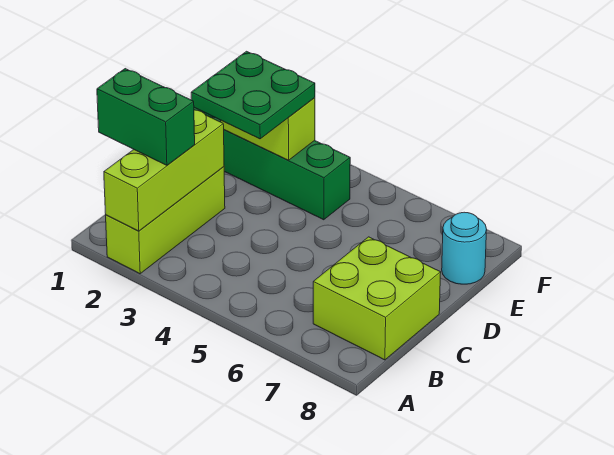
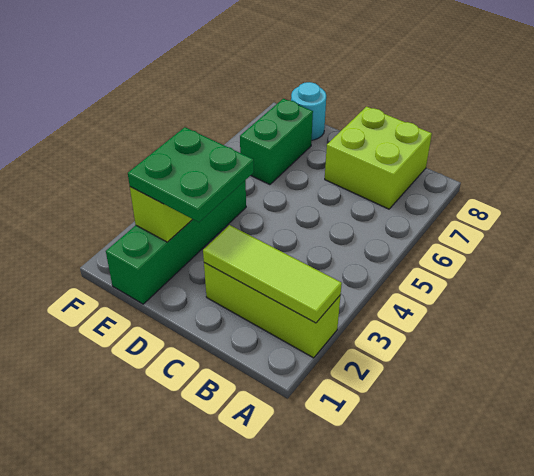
lime brick A2:C2 level 2 -> lime tile A2:C2 level 2
green brick B1:B2 level 3 -> green brick E6:E7 level 1

